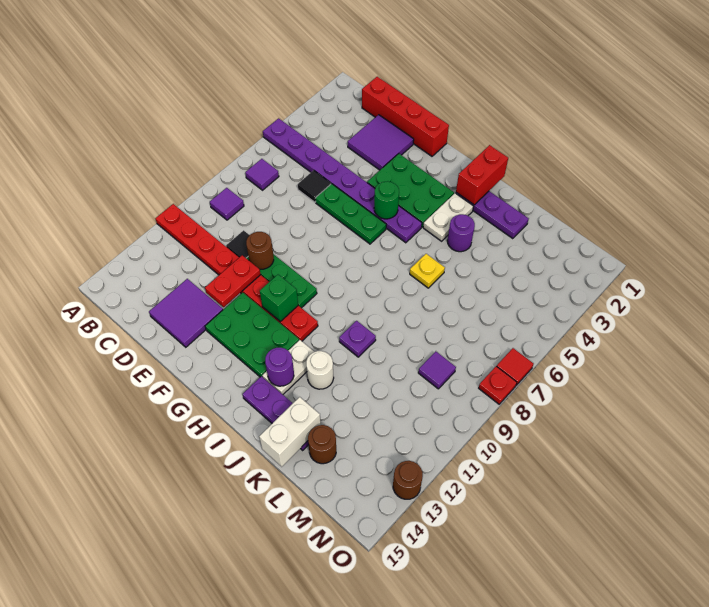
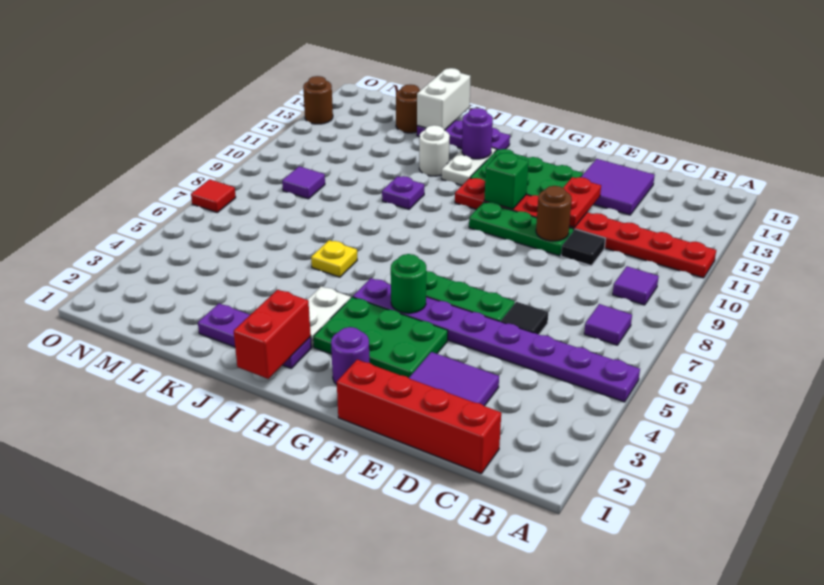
purple round brick J4 level 1 -> purple round brick G2 level 1
red plate O8 level 1 -> none

